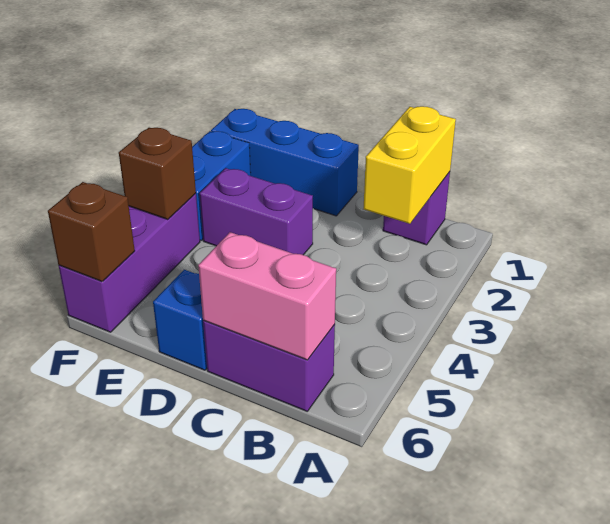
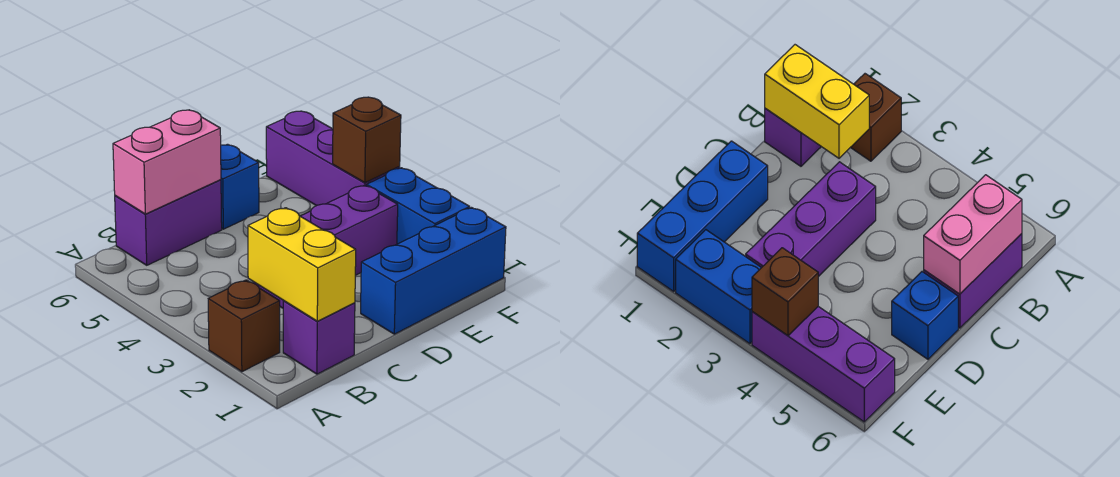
purple brick D3:E3 level 1 -> purple brick C3:E3 level 1
brown brick F6 level 2 -> brown brick A2 level 1

